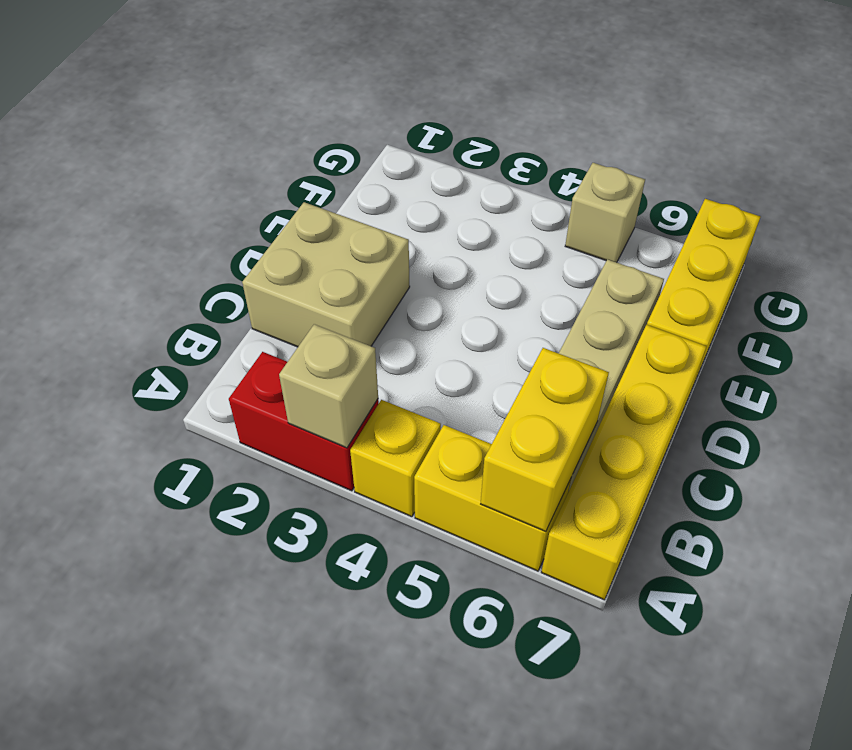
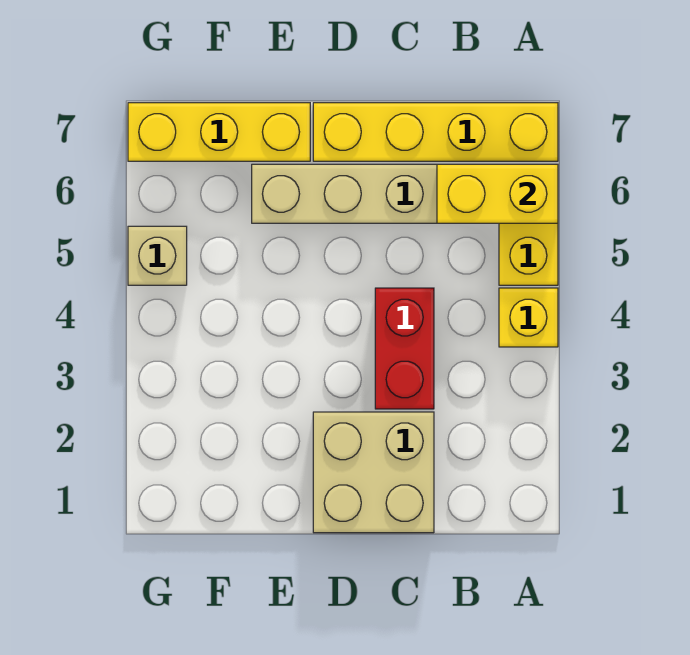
red brick A2:A3 level 1 -> red brick C3:C4 level 1
tan brick A3 level 2 -> none

